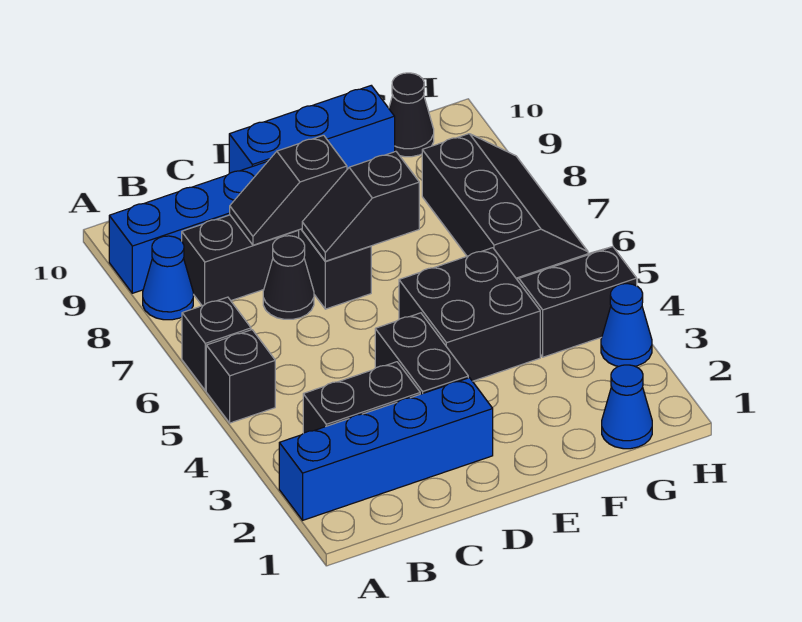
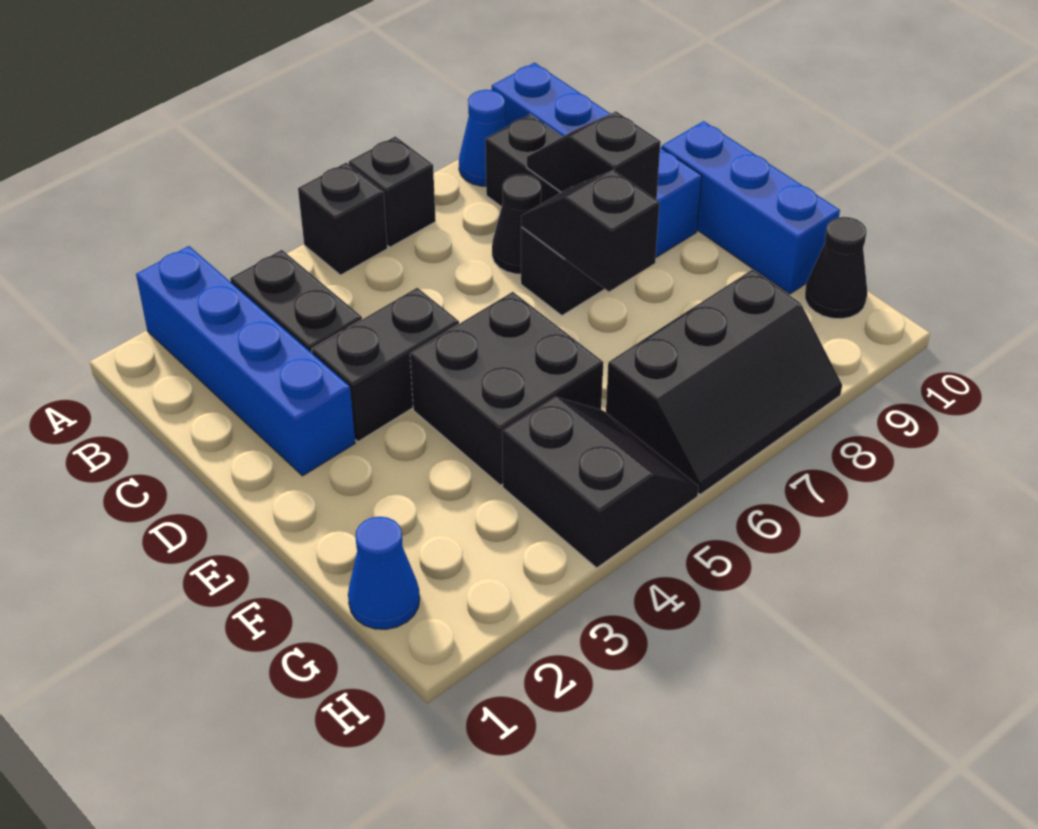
blue cone H3 level 1 -> none

